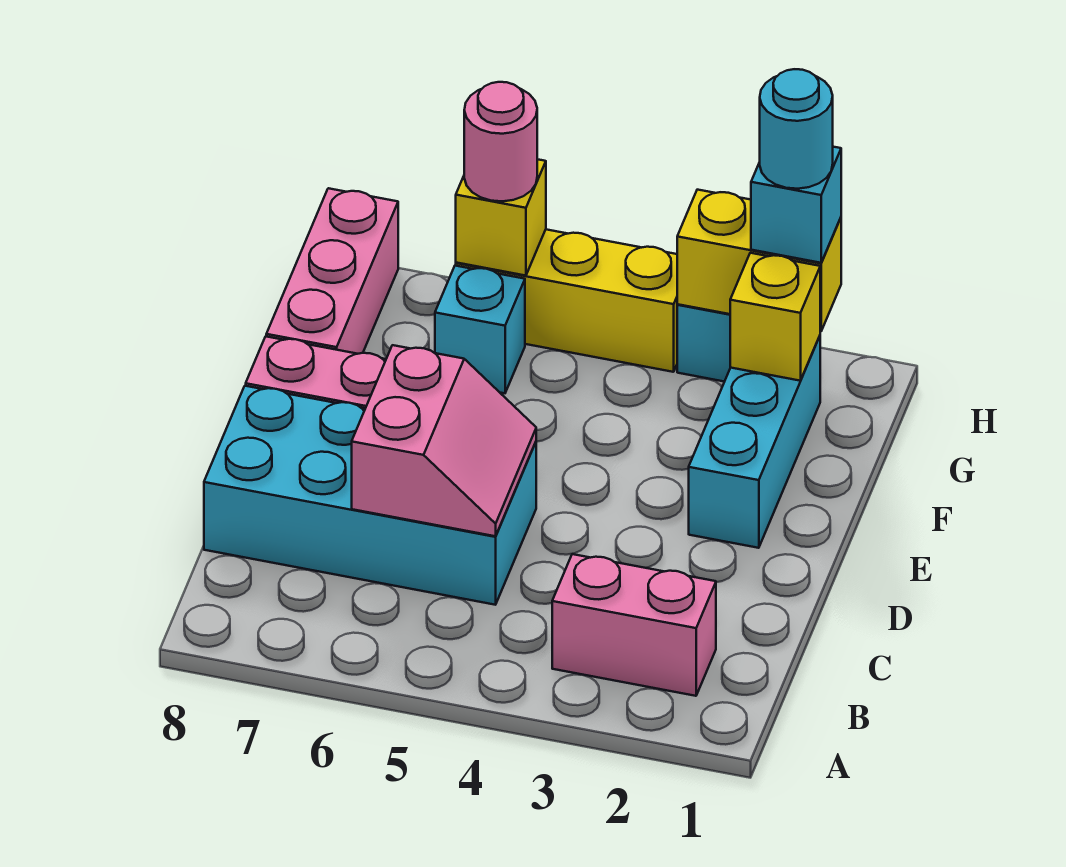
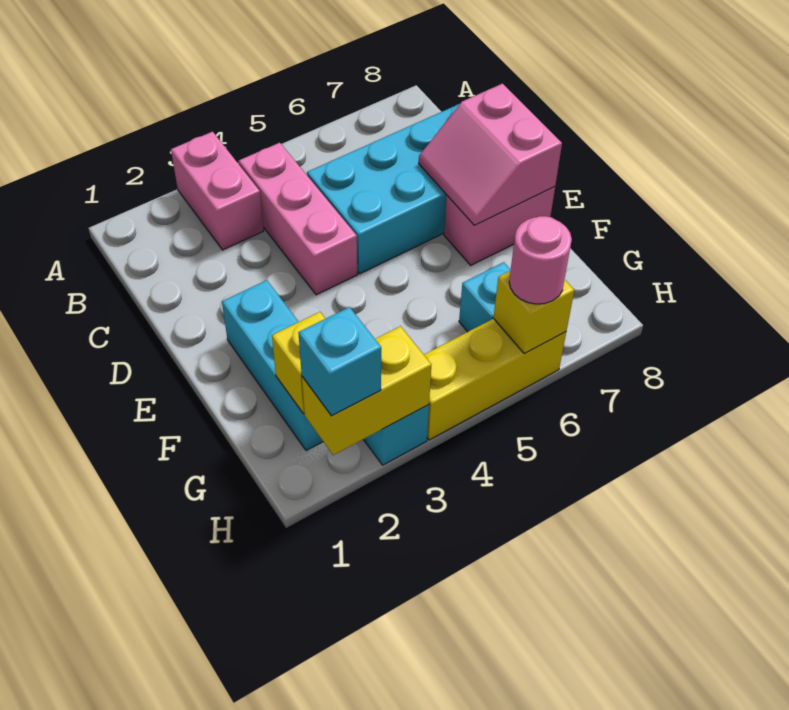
pink brick B2:B3 level 1 -> pink brick A3:B3 level 1
pink slope C5:D6 level 2 top 6 -> pink slope D7:E8 level 2 top 8
pink brick F8:H8 level 1 -> pink brick B4:D4 level 1
cyan round brick H2 level 4 -> none

